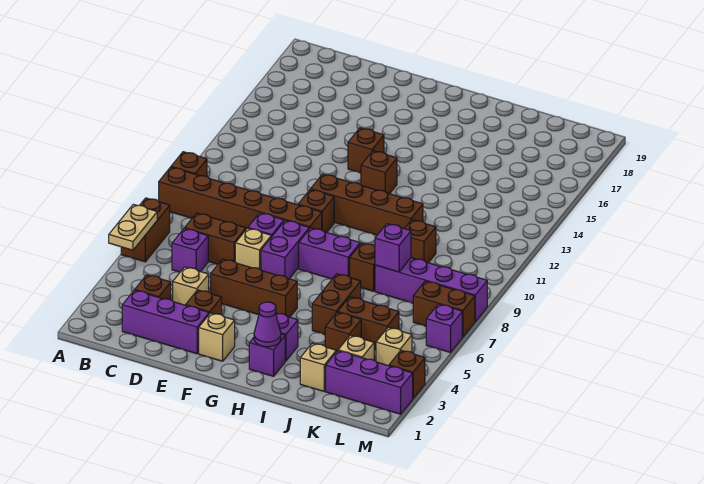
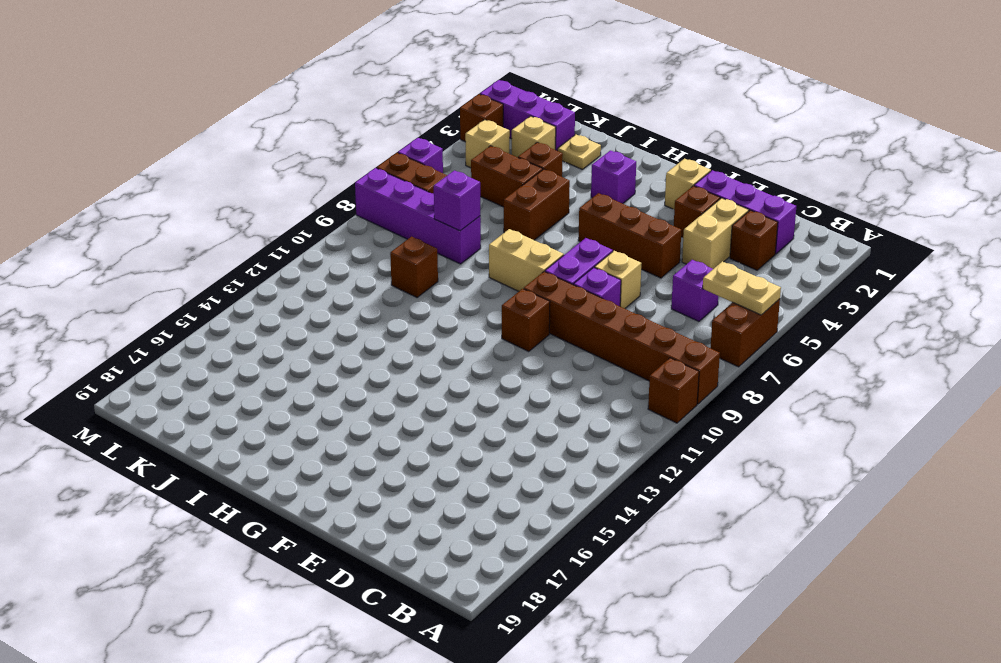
tan plate A5:A6 level 2 -> tan plate A6:B6 level 2
brown brick C7:D7 level 1 -> none
tan brick D4 level 1 -> tan brick D3:D4 level 1
brown brick F11:I11 level 1 -> none
brown brick F14 level 1 -> none
purple brick G8:H8 level 1 -> tan brick G8:H8 level 1
brown brick G13 level 1 -> none
purple brick H2 level 1 -> none
purple cone H2 level 2 -> none
brown brick I8 level 1 -> none
tan brick J2 level 1 -> tan plate J2 level 1

